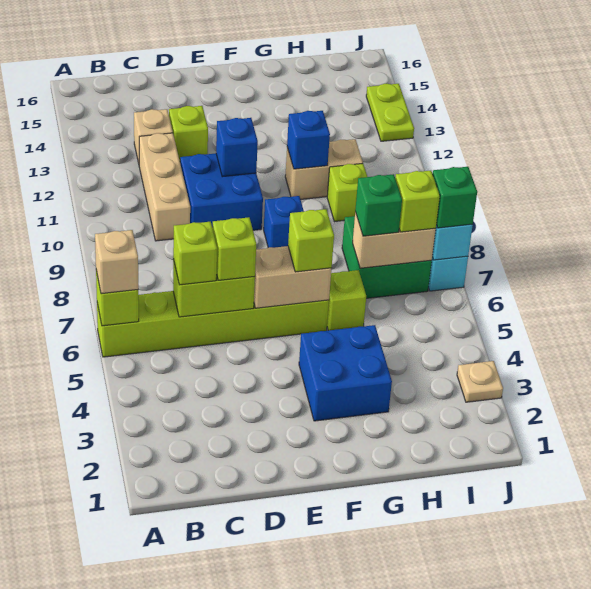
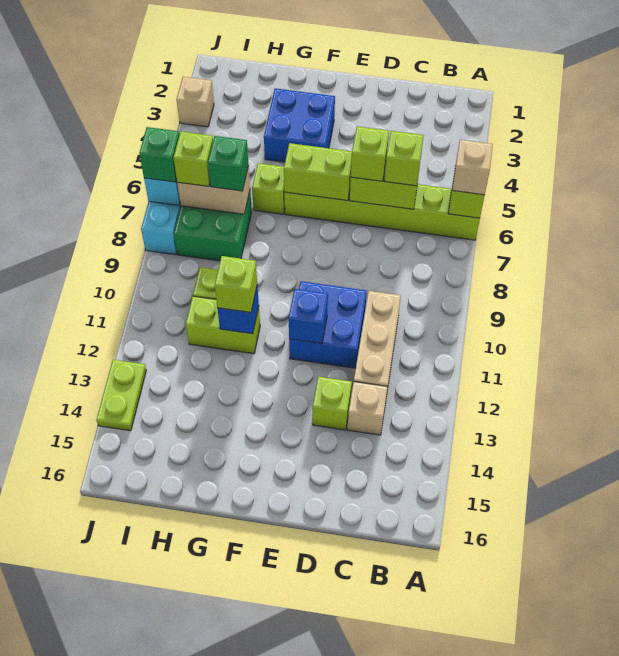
tan brick E6:F6 level 2 -> lime brick E6:F6 level 2
lime brick F6 level 3 -> lime brick G11 level 3
blue brick F9 level 1 -> none
tan brick G11:H11 level 1 -> lime brick G11:H11 level 1
tan plate J3 level 1 -> tan brick J3 level 1

